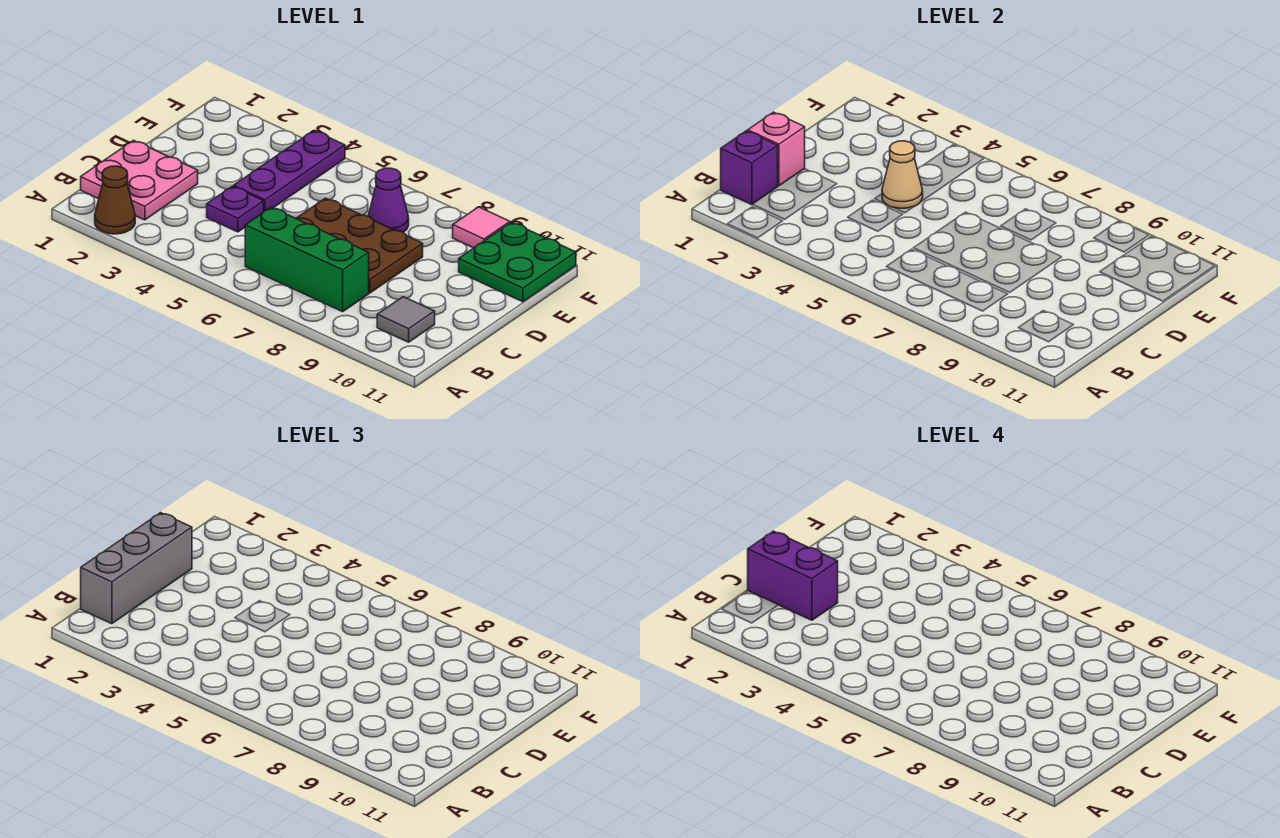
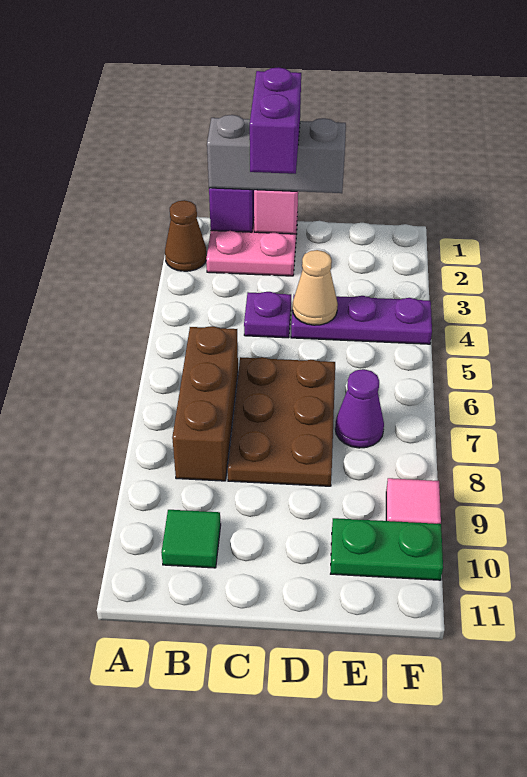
green brick B6:B8 level 1 -> brown brick B6:B8 level 1
grey tile B10 level 1 -> green tile B10 level 1
green plate E10:F11 level 1 -> green plate E10:F10 level 1

